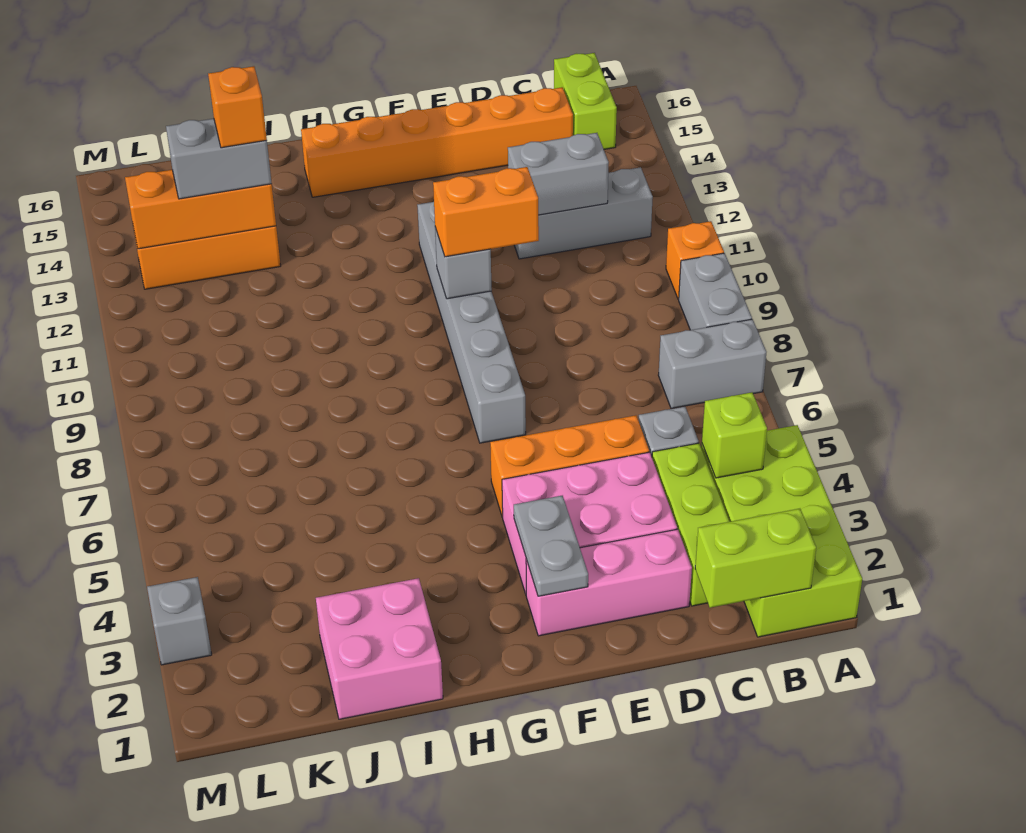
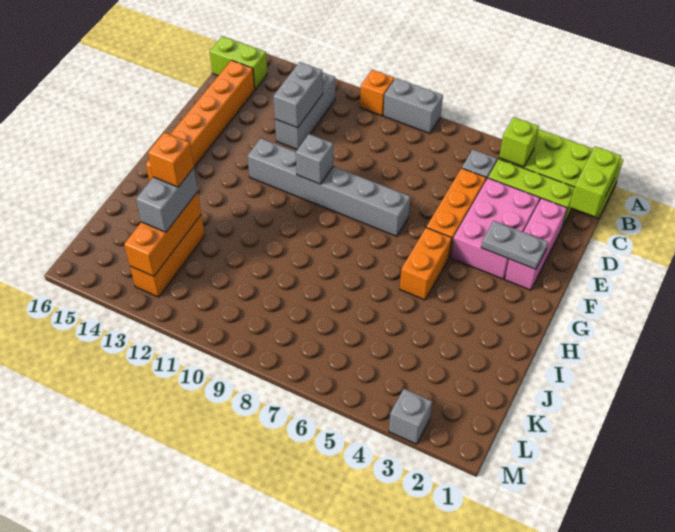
grey brick A7:B7 level 1 -> none
orange brick E10:F10 level 3 -> orange brick G5:H5 level 1
pink brick I1:J2 level 1 -> none

